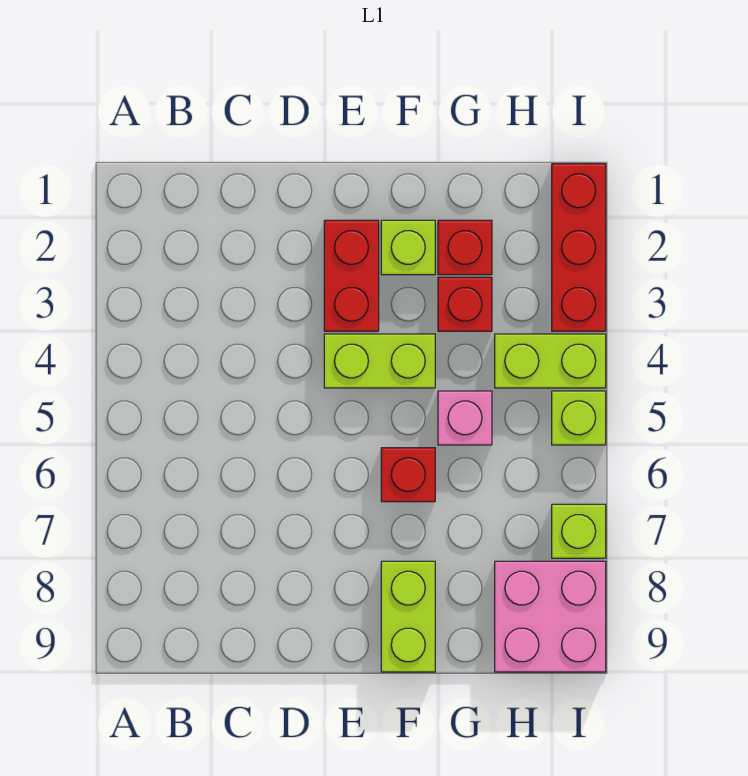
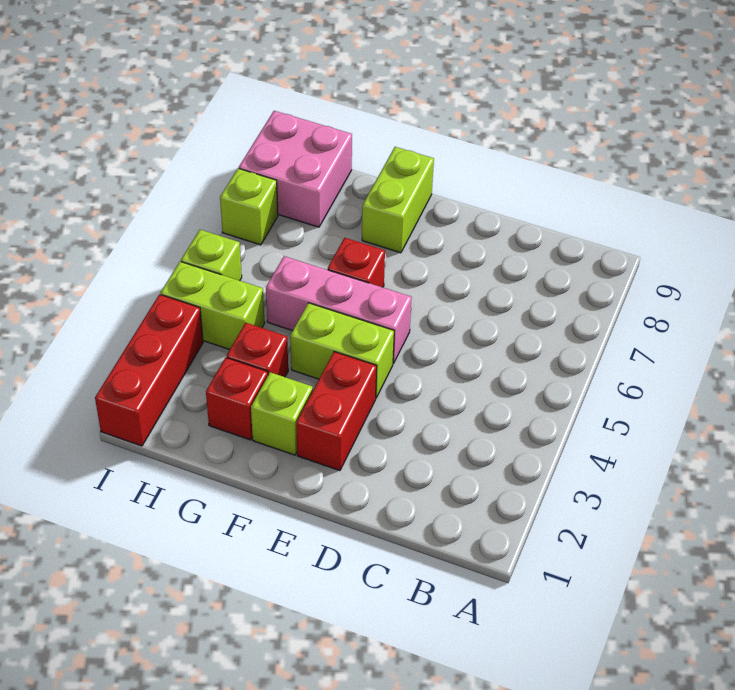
pink brick G5 level 1 -> pink brick E5:G5 level 1

